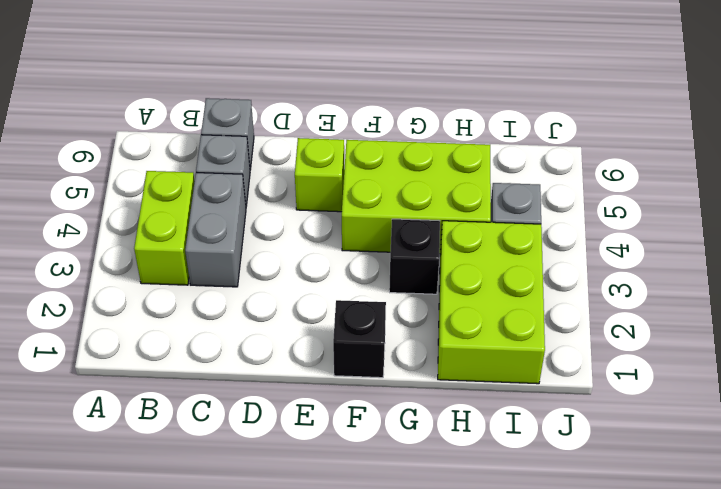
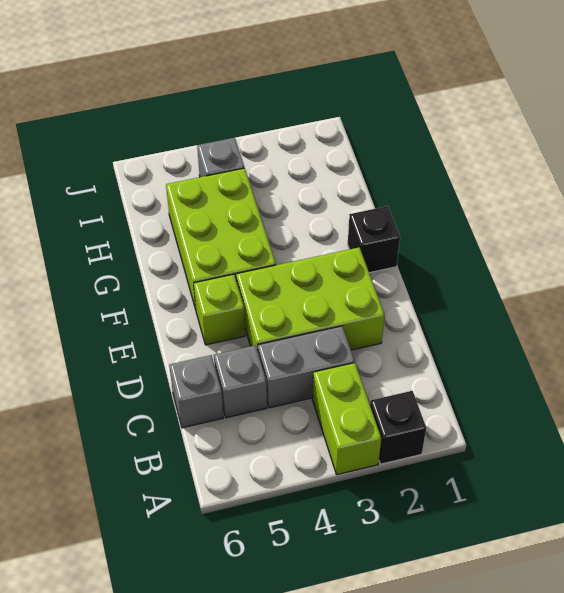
lime brick B3:B4 level 1 -> lime brick A3:B3 level 1
black brick G3 level 1 -> black brick A2 level 1
lime brick H1:I3 level 1 -> lime brick D2:E4 level 1

